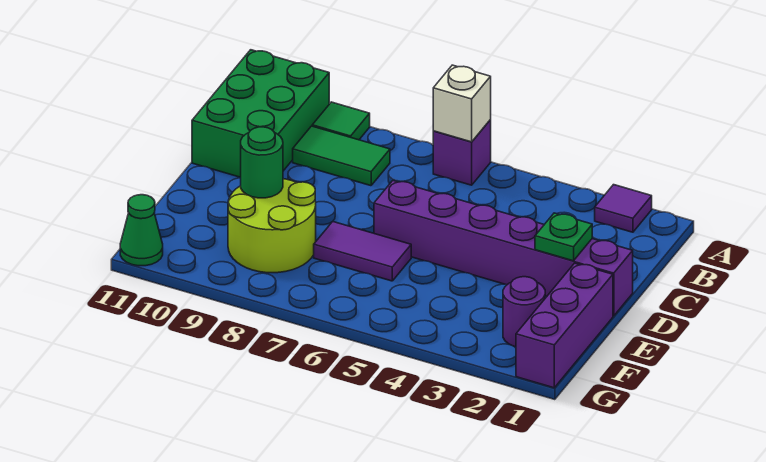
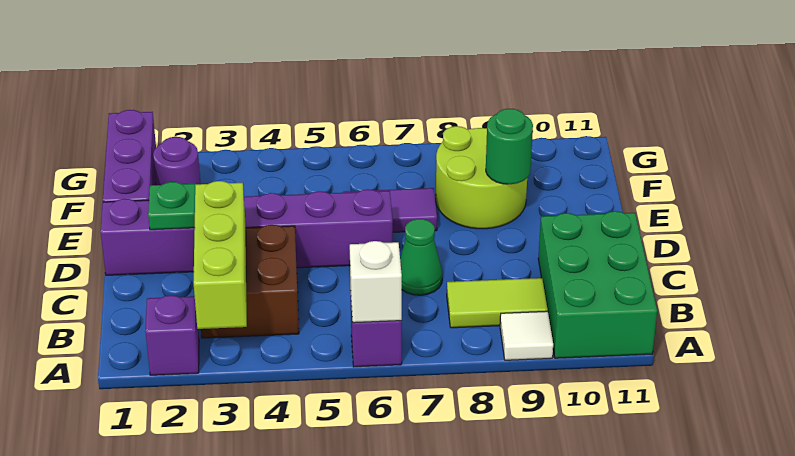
purple tile A2 level 1 -> purple brick A2 level 1
none -> lime brick A3:C3 level 2
green tile A9 level 1 -> white tile A9 level 1
none -> brown brick B3:C4 level 1
green tile B8:B9 level 1 -> lime tile B8:B9 level 1
green cone G11 level 1 -> green cone C7 level 1

